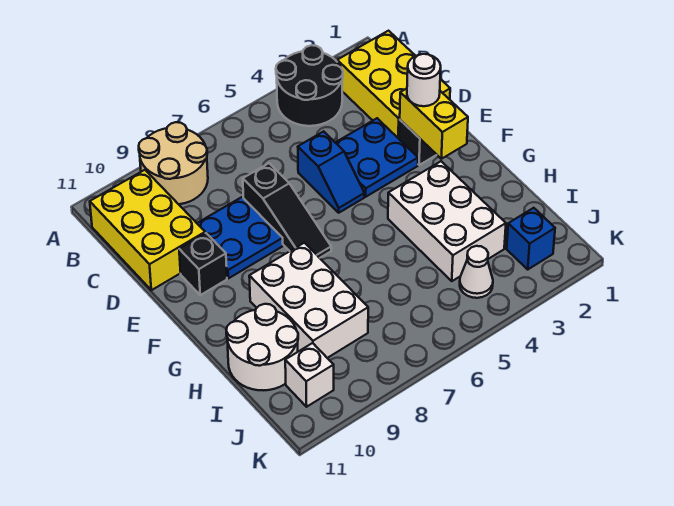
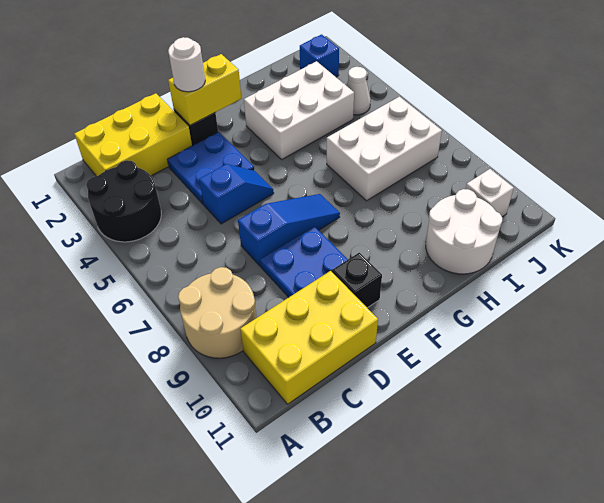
black slope D7:F7 level 1 top D -> blue slope D7:F7 level 1 top D
white brick G8:I9 level 1 -> white brick H6:J7 level 1

